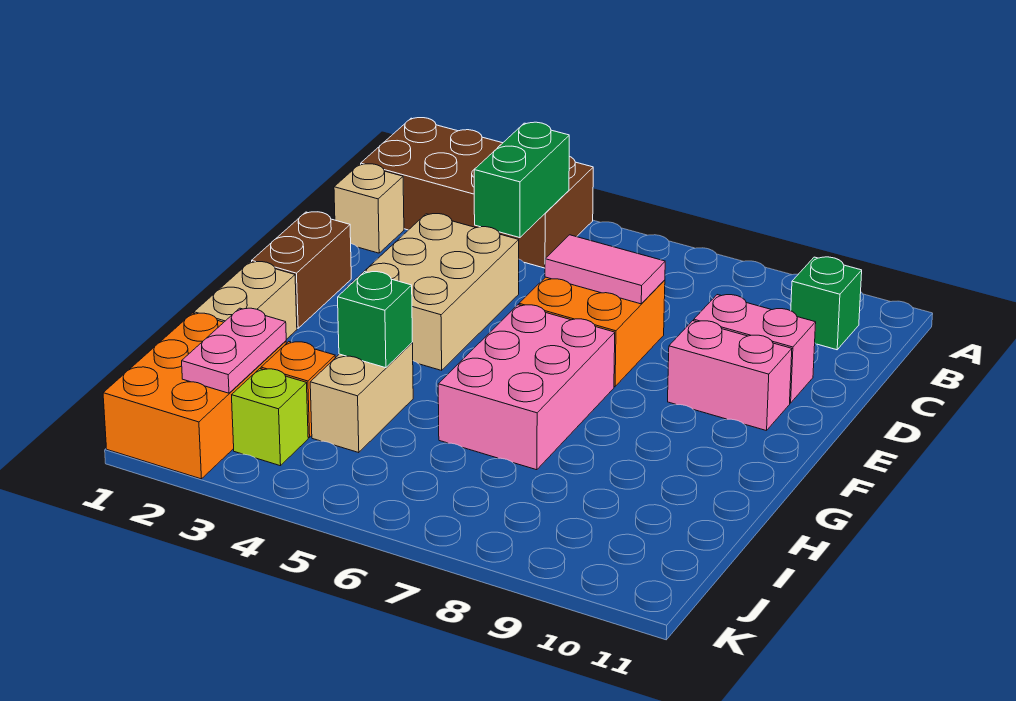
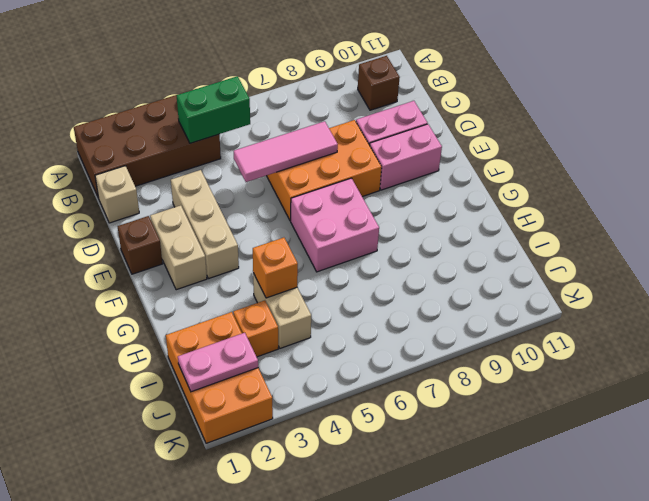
green brick B4:C4 level 2 -> green brick B4:B5 level 2
green brick B10 level 1 -> brown brick B10 level 1
tan brick D3:F4 level 1 -> tan brick D3:F3 level 1
orange brick D6:E7 level 1 -> orange brick D6:E8 level 1
pink tile D6:D7 level 2 -> pink tile D5:D7 level 2
brown brick E1:F1 level 1 -> brown brick E1 level 1
pink brick F6:H7 level 1 -> pink brick F6:G7 level 1
tan brick G1:H1 level 1 -> tan brick E2:F2 level 1
green brick H4 level 2 -> orange brick H4 level 2
pink plate I2:J2 level 2 -> pink plate J1:J2 level 2
lime brick J3 level 1 -> none

